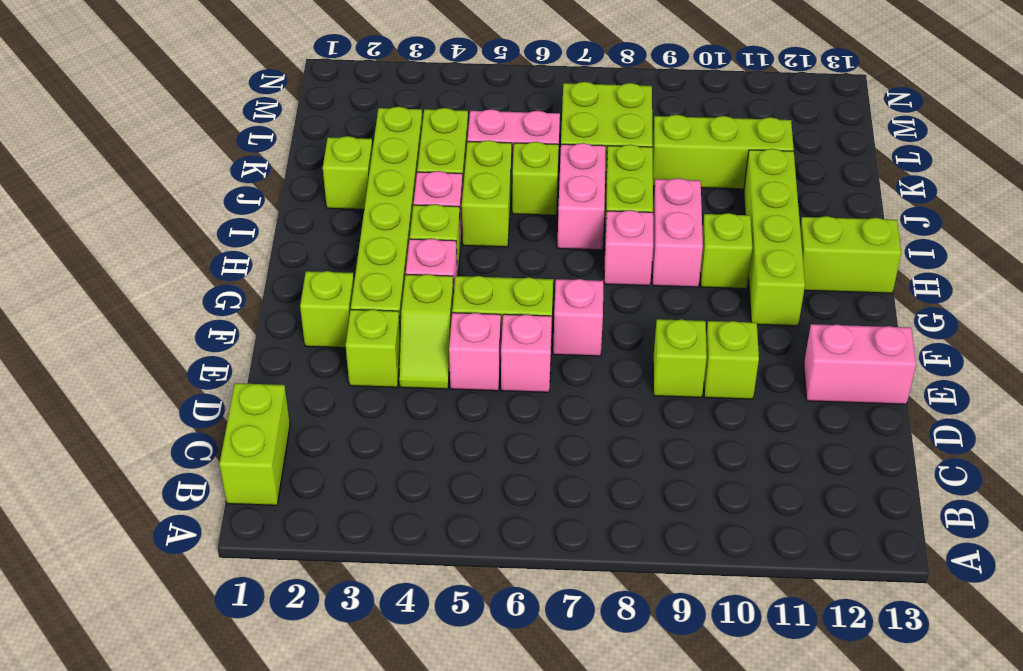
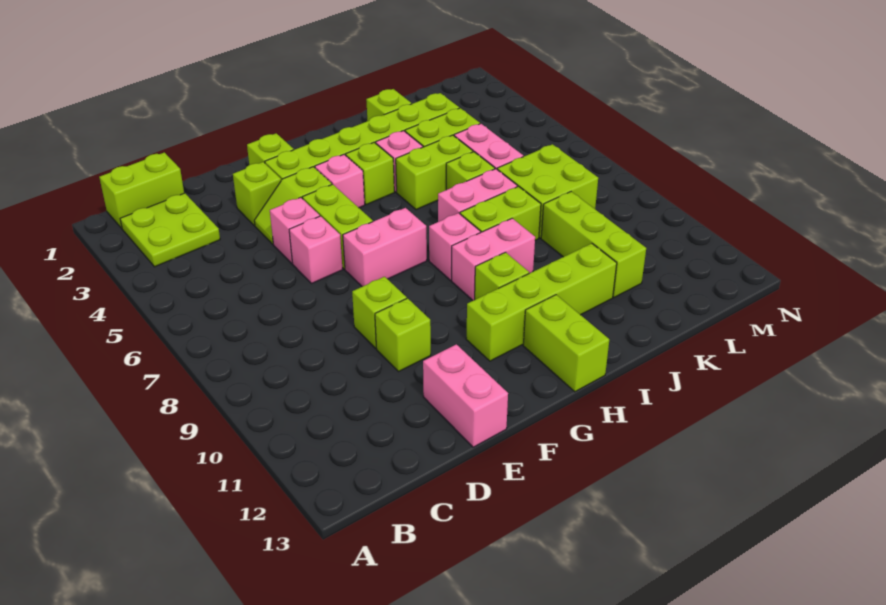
none -> lime plate B2:C3 level 1
pink brick F7 level 1 -> pink brick F7:G7 level 1

